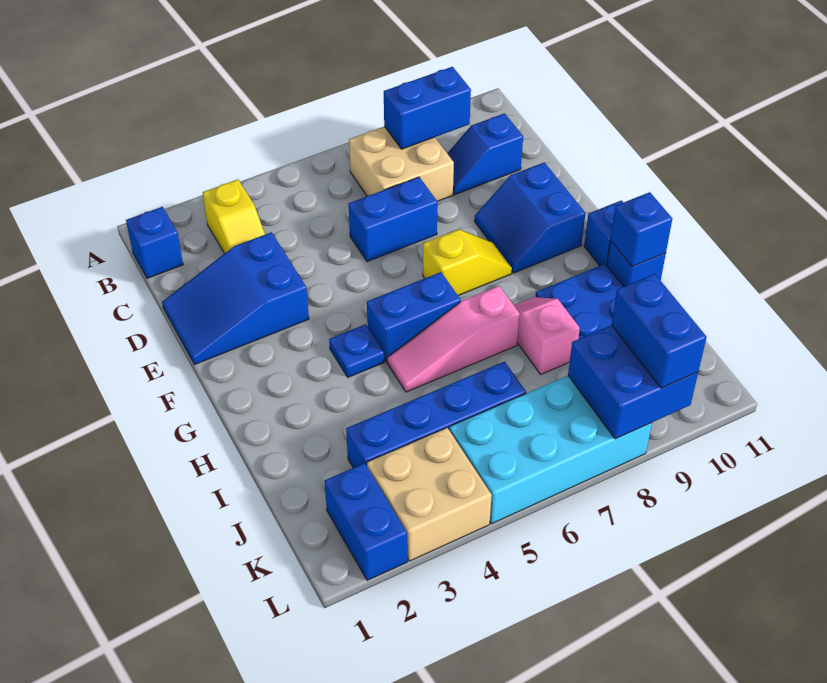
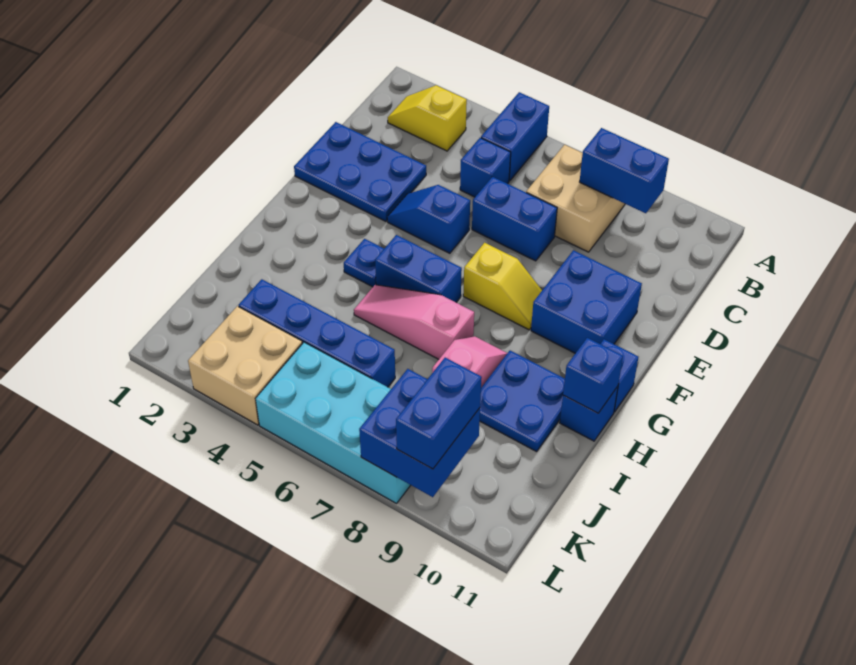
blue brick B1 level 1 -> blue brick C5 level 1
yellow slope B3:C3 level 1 top B -> yellow slope B2:B3 level 1 top 3
blue slope C9:C10 level 1 top 10 -> blue slope E4:E5 level 1 top 5
blue slope D1:E3 level 1 top 3 -> blue plate D1:E3 level 1
blue slope E9:F10 level 1 top 10 -> blue brick E9:F10 level 1
blue brick K2:L2 level 1 -> blue brick A5:B5 level 1

